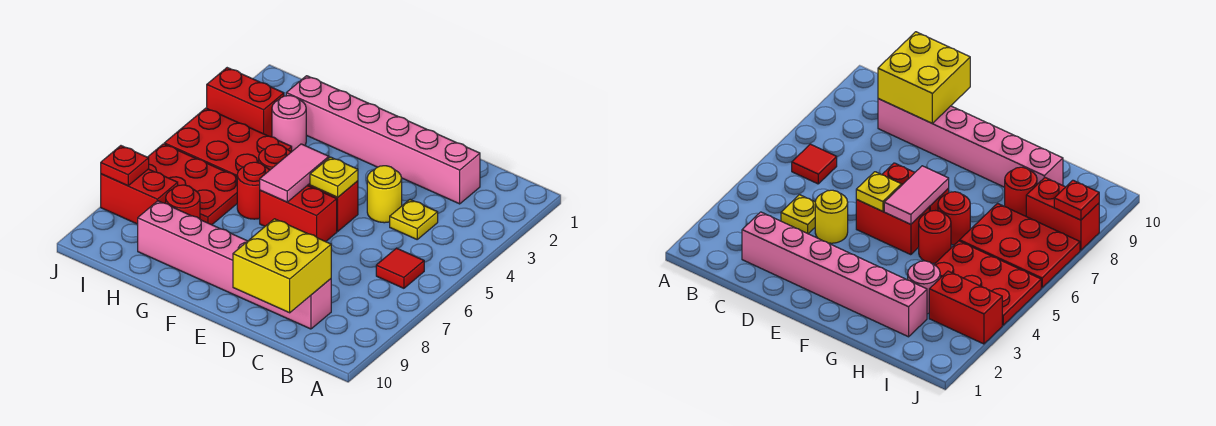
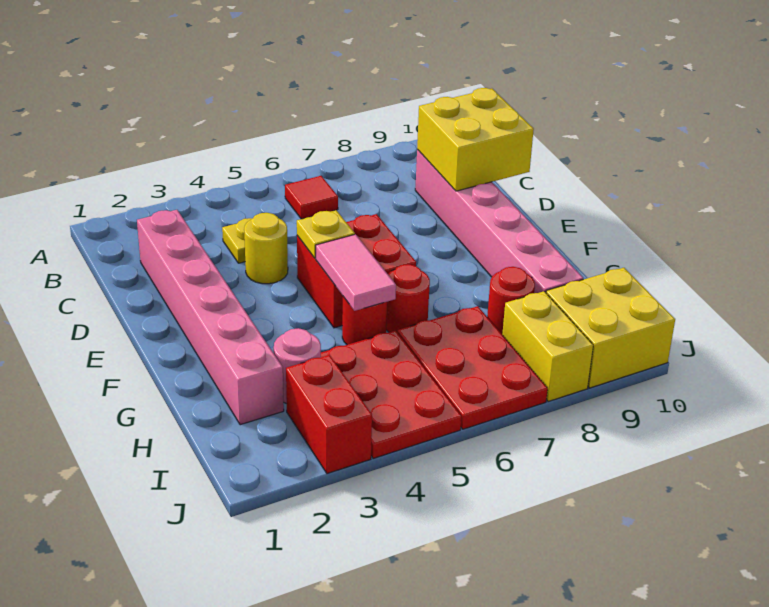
pink tile F5:F6 level 2 -> pink tile F5:G5 level 2
red brick I8:J8 level 1 -> yellow brick I8:J8 level 1
none -> yellow brick I9:J10 level 1
red plate J8 level 2 -> none

